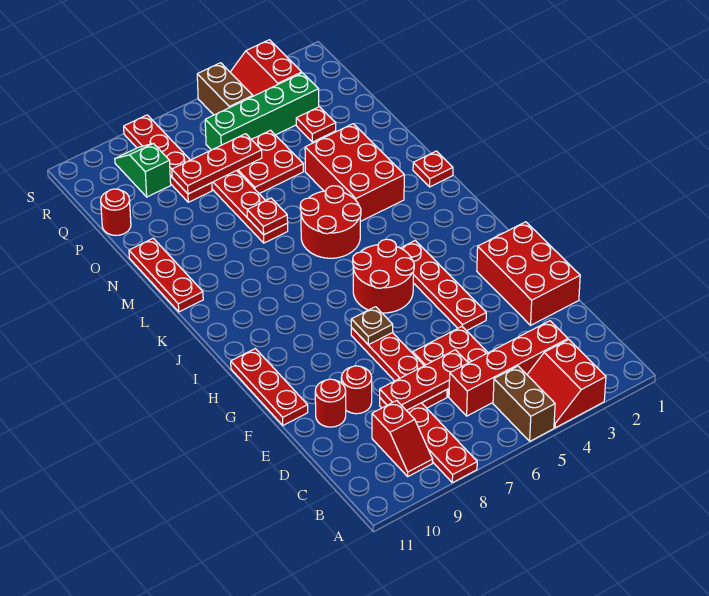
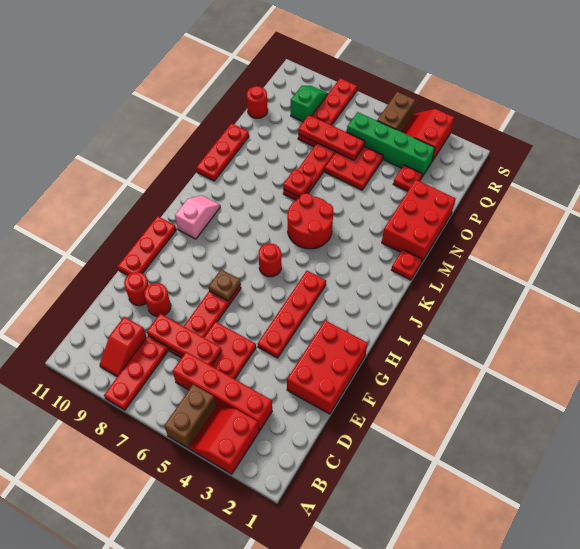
red round brick H5:I6 level 1 -> red round brick I6 level 1
none -> pink slope I10:J10 level 1 top I
red brick L3:N4 level 1 -> red brick M1:O2 level 1

